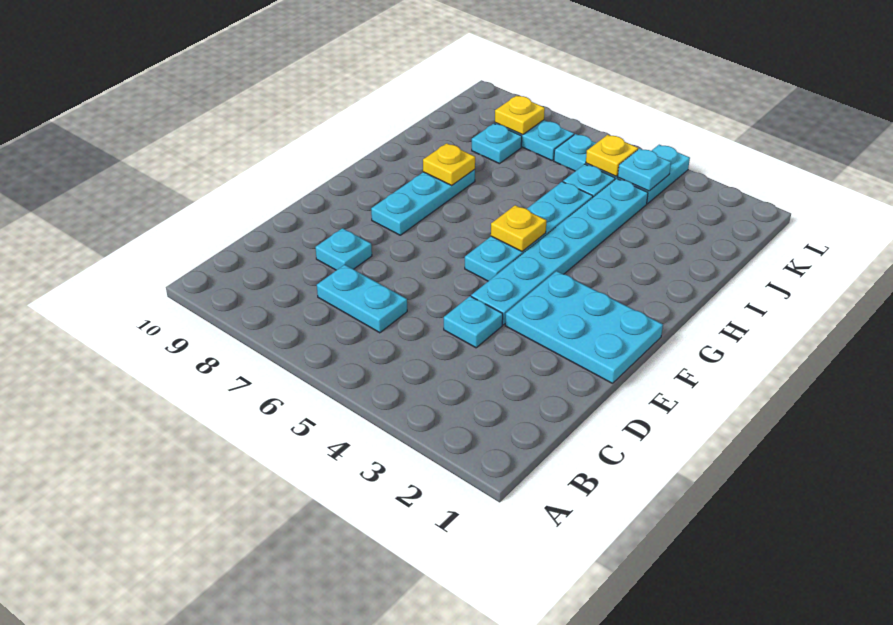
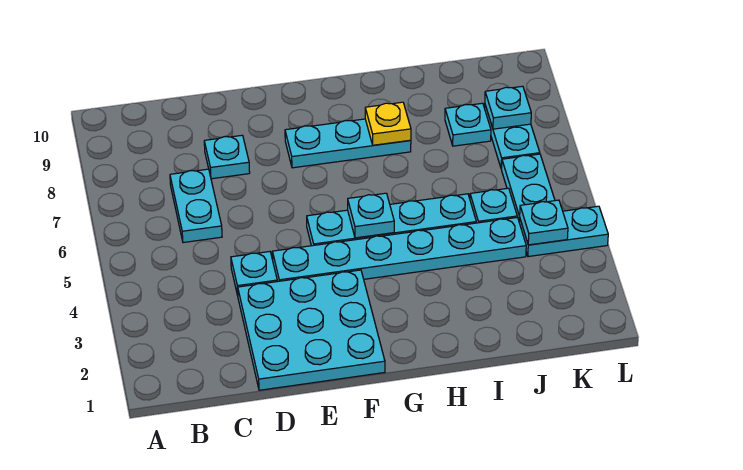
cyan plate E1:F3 level 1 -> cyan plate D1:F3 level 1
yellow plate G5 level 2 -> cyan plate G5 level 2
yellow plate K5 level 2 -> none
yellow plate K8 level 2 -> cyan plate K8 level 2

